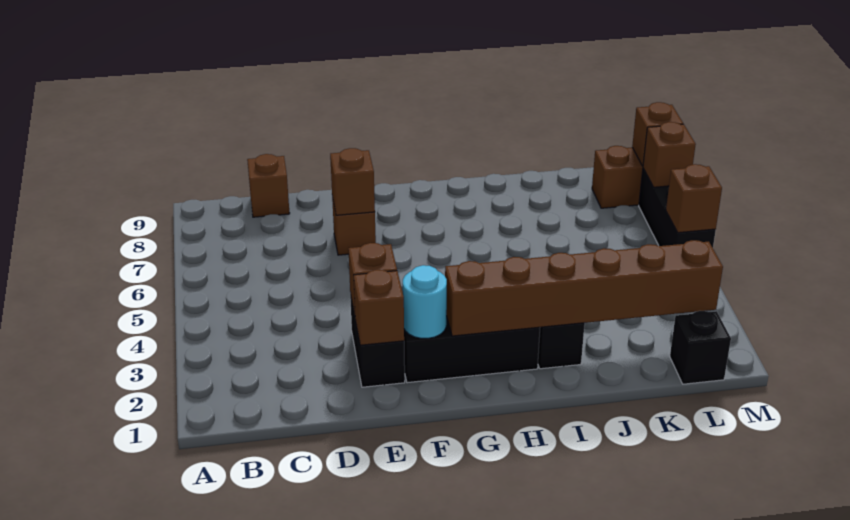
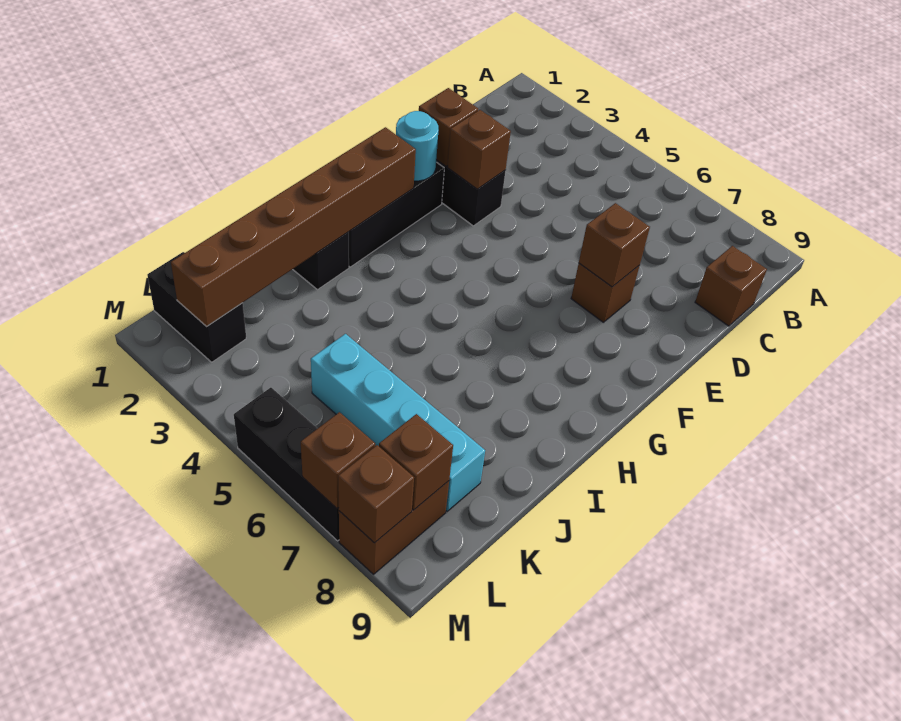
none -> cyan brick K5:K8 level 1
black brick L1 level 1 -> black brick L1:L2 level 1
brown brick M5 level 2 -> brown brick L8 level 2

